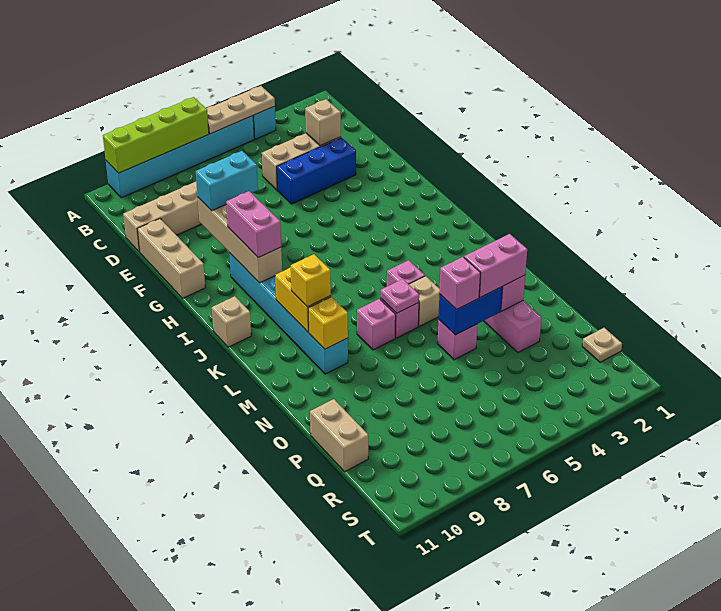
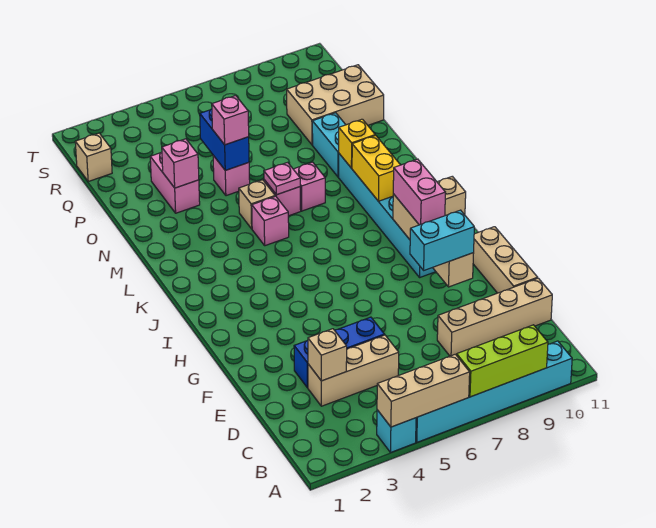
tan plate A4:A6 level 2 -> tan brick A4:A6 level 2
lime brick A7:A10 level 2 -> lime brick A7:A9 level 2
yellow brick L9 level 3 -> none
none -> cyan brick N9:O9 level 1
pink brick O3:O4 level 3 -> none
blue brick O4:O5 level 2 -> blue brick O5:P5 level 2
tan brick P11:Q11 level 1 -> tan brick P9:Q11 level 1
tan plate R1 level 1 -> tan brick R1 level 1

